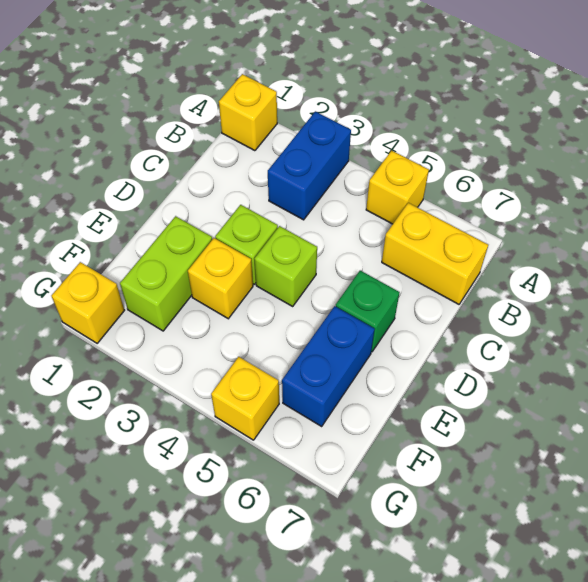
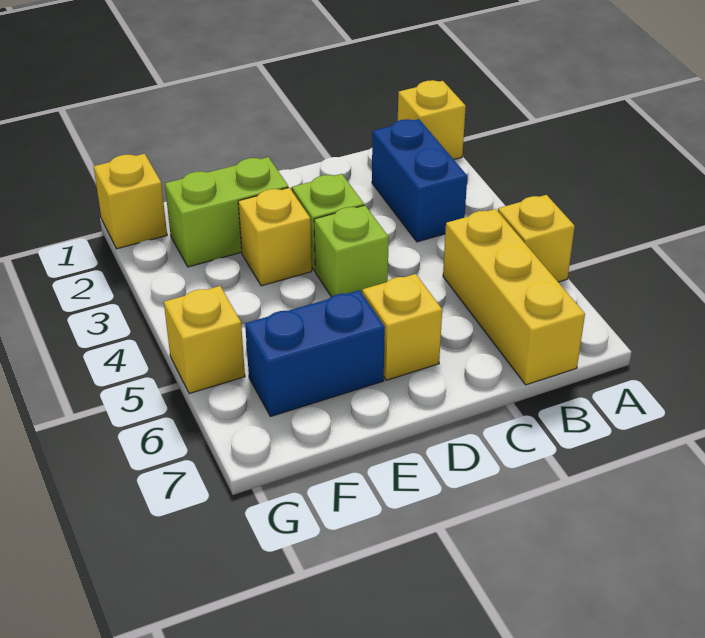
blue brick A3:B3 level 1 -> blue brick B2:B3 level 1
yellow brick B6:B7 level 1 -> yellow brick B5:B7 level 1
green brick D6 level 1 -> yellow brick D6 level 1

